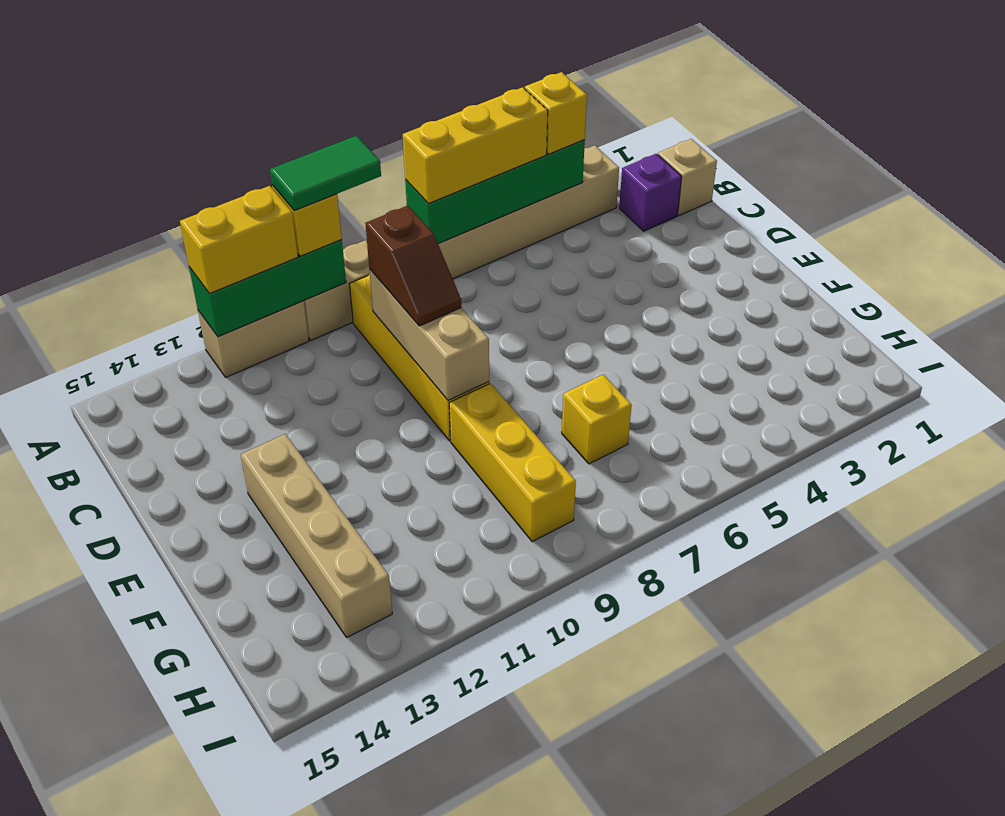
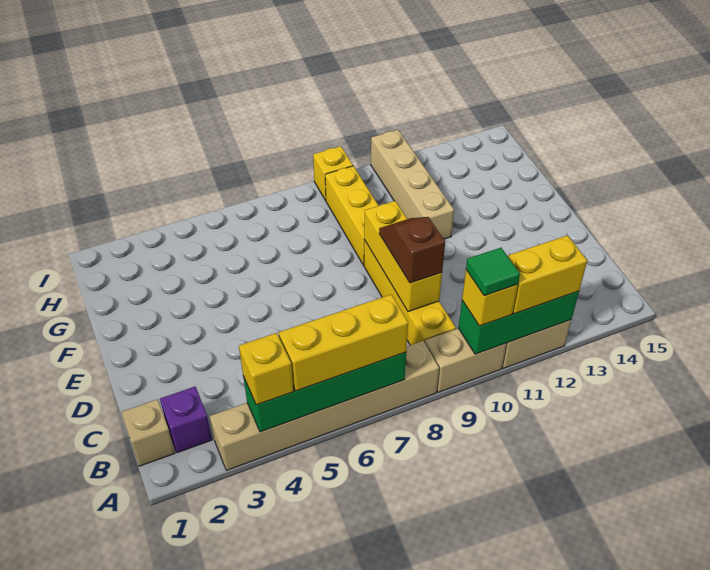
green tile A9:A10 level 4 -> green tile A10 level 4
tan brick C9:E9 level 2 -> yellow brick C9:E9 level 2
tan brick E13:H13 level 1 -> tan brick F11:I11 level 1
yellow brick G7 level 1 -> yellow brick I9 level 1

